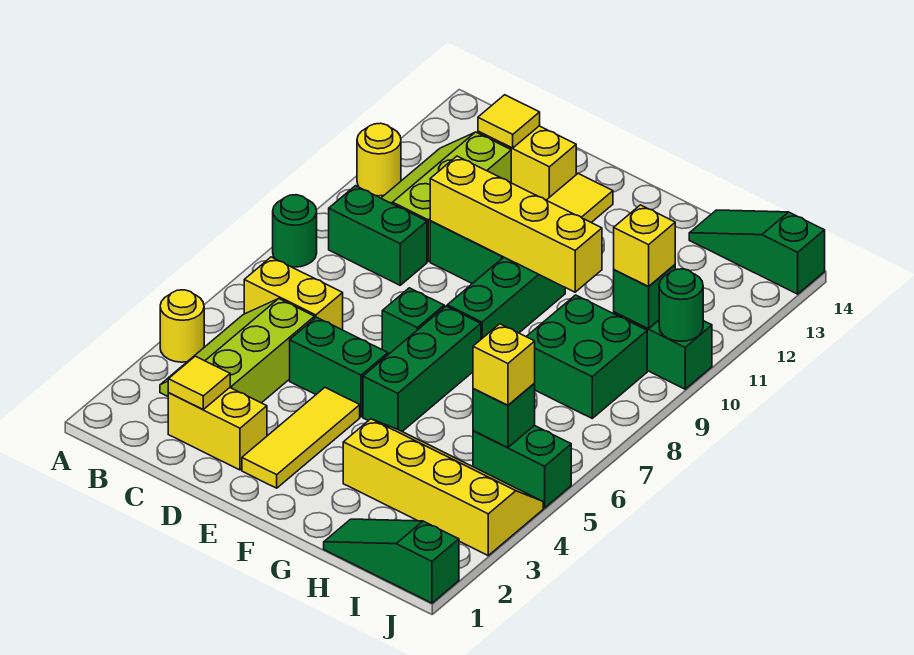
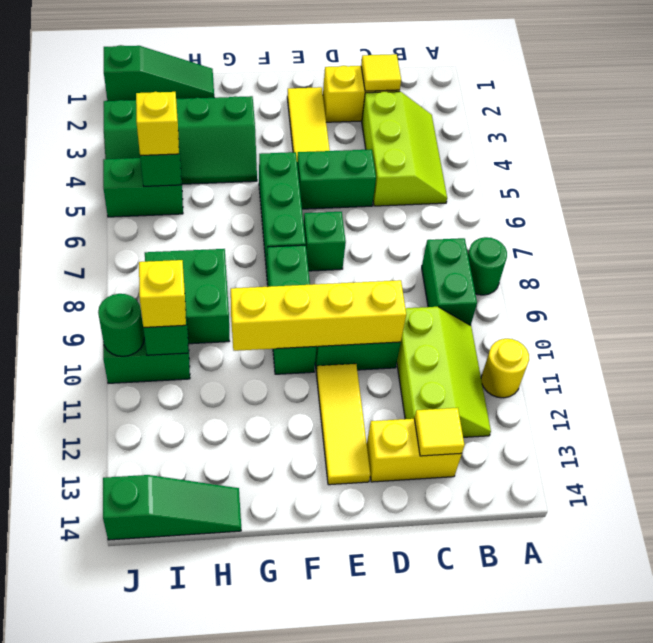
yellow round brick A4 level 1 -> none
yellow brick B6:C6 level 1 -> none
green brick B9:C9 level 1 -> green brick B8:B9 level 1
yellow slope G3:J4 level 1 top 3 -> green slope G3:J4 level 1 top 3

